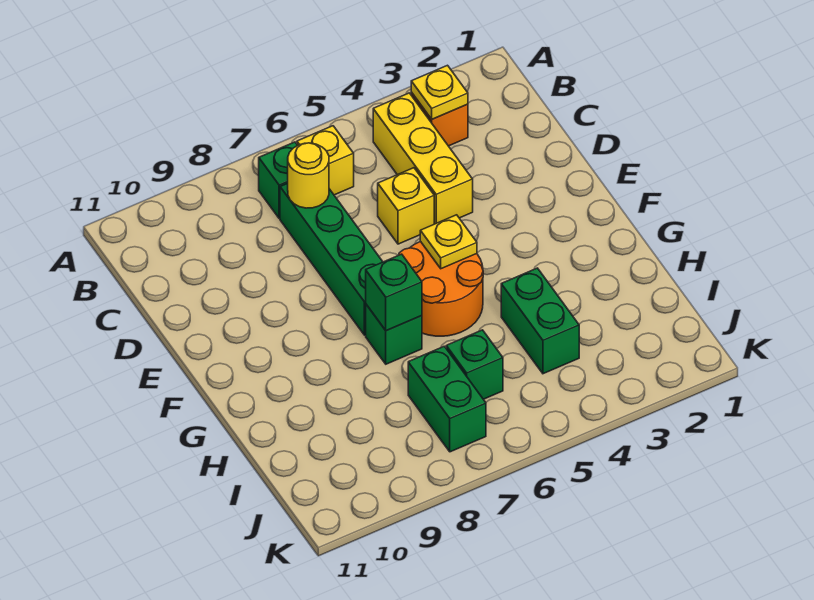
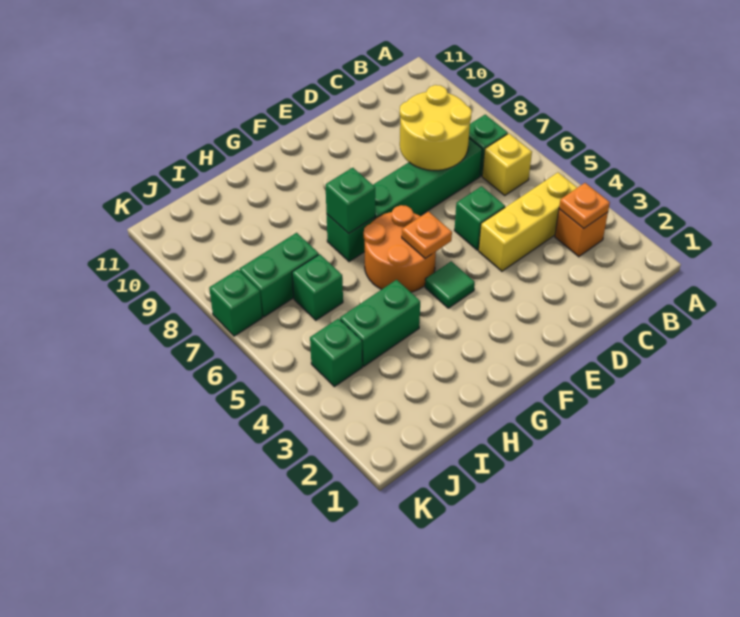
yellow plate B3 level 2 -> orange plate B3 level 2
yellow round brick C7 level 2 -> yellow round brick C7:D8 level 2
yellow brick D5 level 1 -> green brick D5 level 1
none -> green tile F4 level 1
yellow plate F5 level 2 -> orange plate F5 level 2
none -> green brick J4 level 1
none -> green brick K7 level 1

